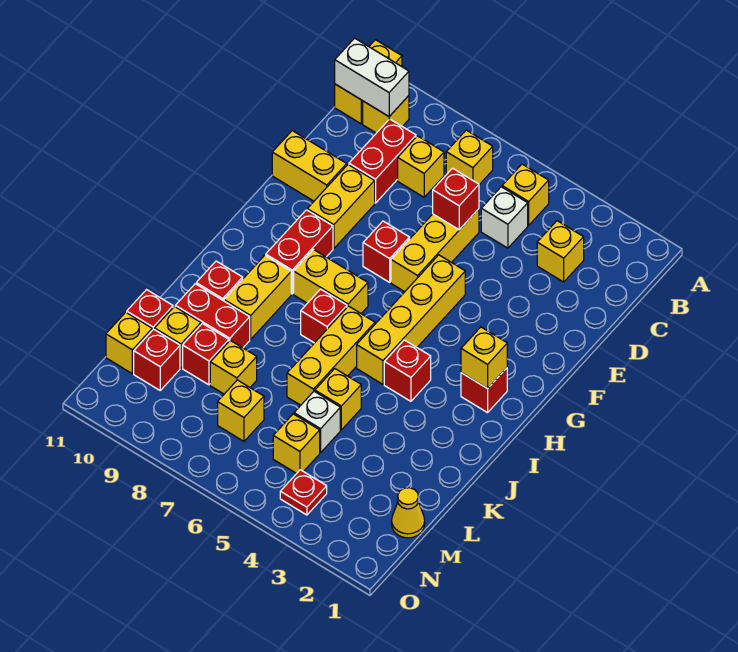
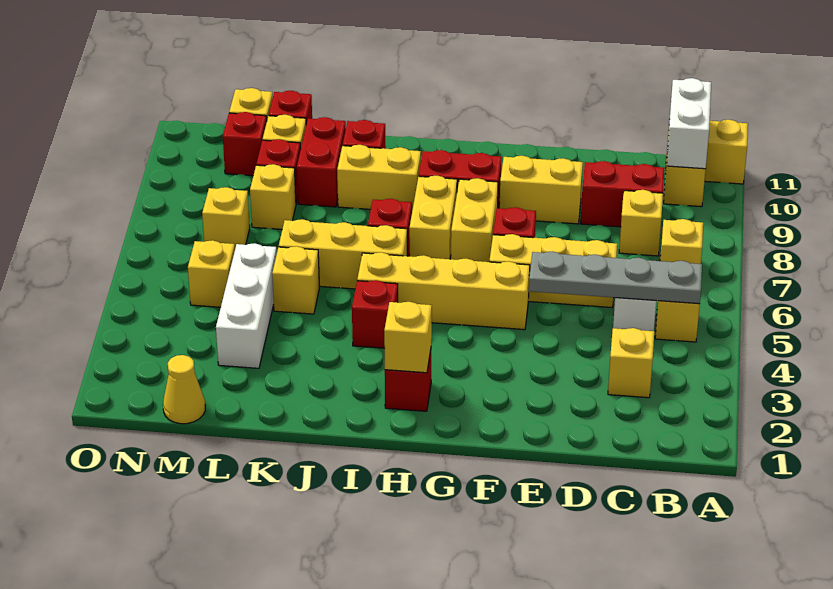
none -> grey plate B5:E5 level 2
red brick D6 level 2 -> none
yellow brick E10:E11 level 1 -> yellow brick G7:G8 level 1
white brick L5 level 1 -> white brick L3:L5 level 1
red plate N4 level 1 -> none

